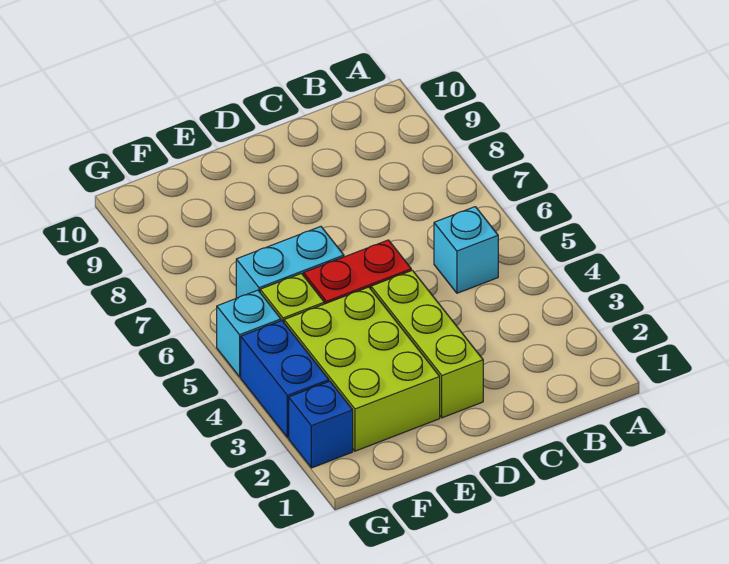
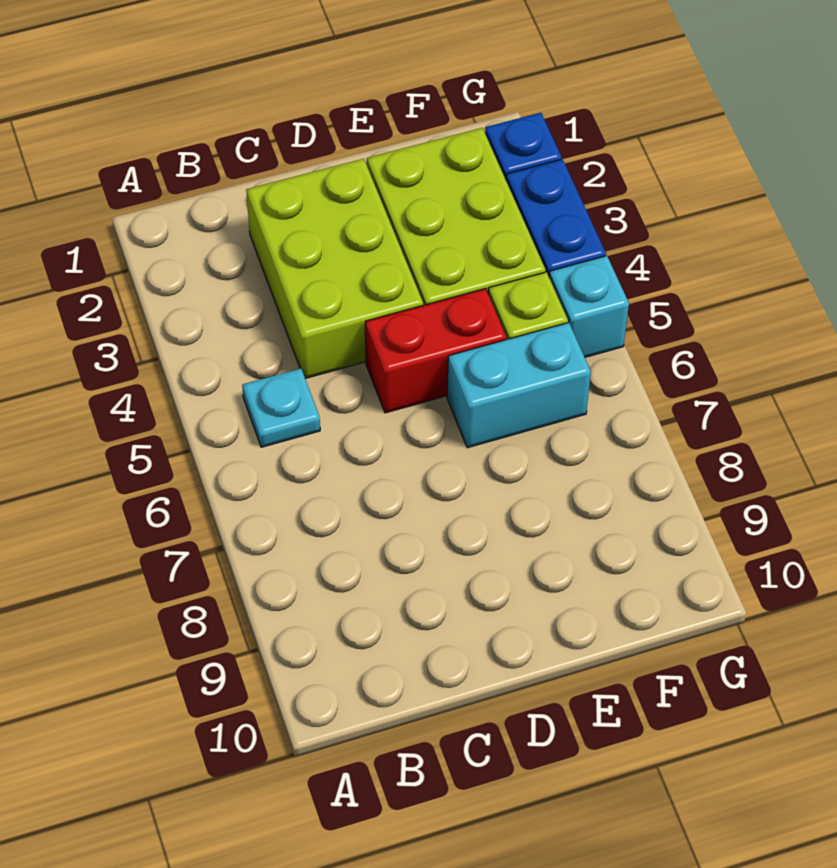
cyan brick B5 level 1 -> cyan plate B5 level 1
lime brick D2:D4 level 1 -> lime brick C2:D4 level 1

